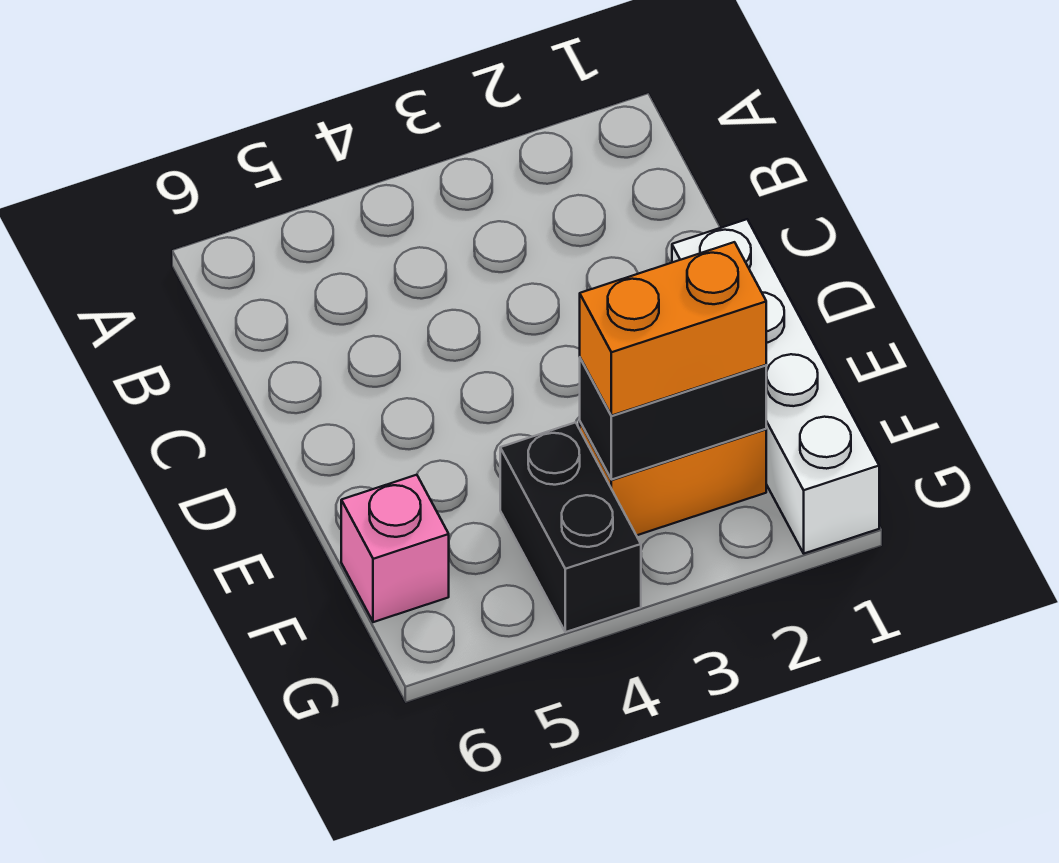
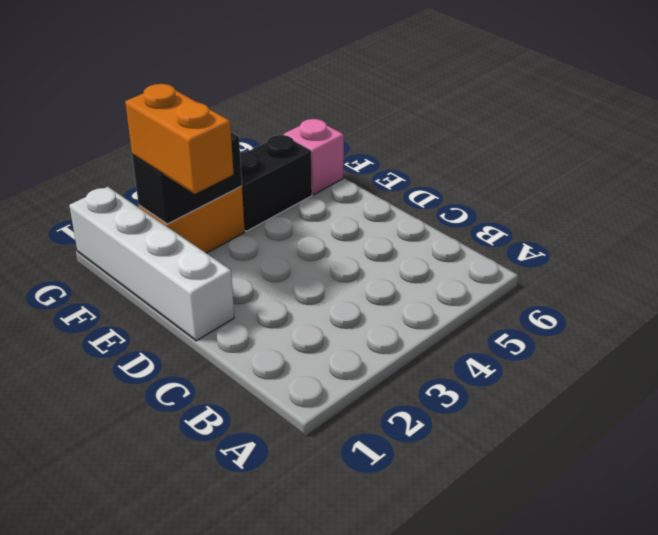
orange brick F2:F3 level 3 -> orange brick E2:F2 level 3
black brick F4:G4 level 1 -> black brick F4:F5 level 1

